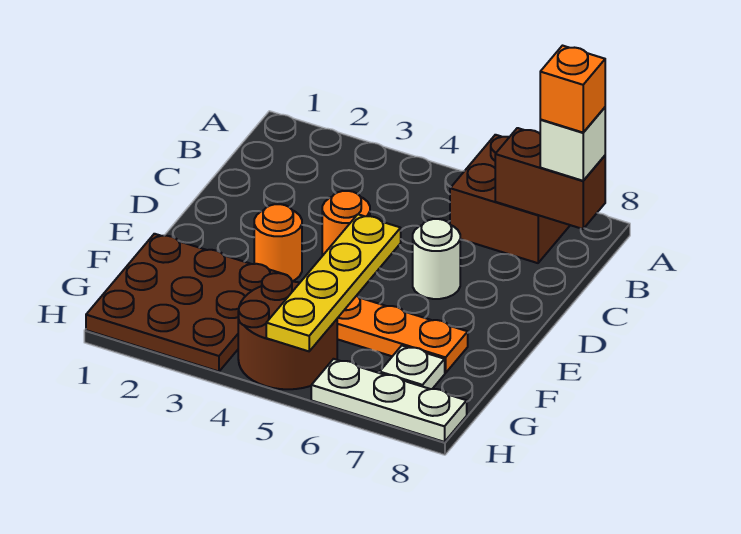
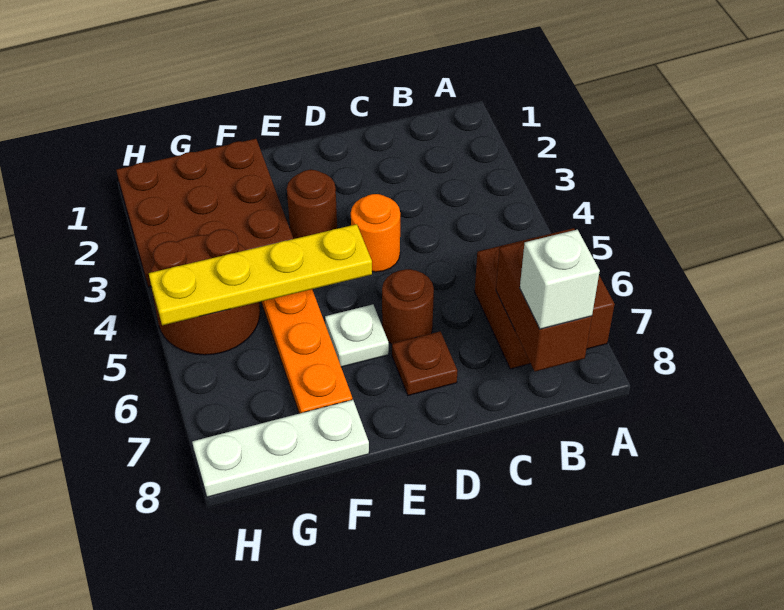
orange brick B8 level 4 -> none
white round brick D6 level 1 -> brown round brick D6 level 1
none -> brown plate D7 level 1
orange round brick E3 level 1 -> brown round brick E3 level 1
white plate G7 level 1 -> white plate E6 level 1
white plate H6:H8 level 1 -> white plate F8:H8 level 1

